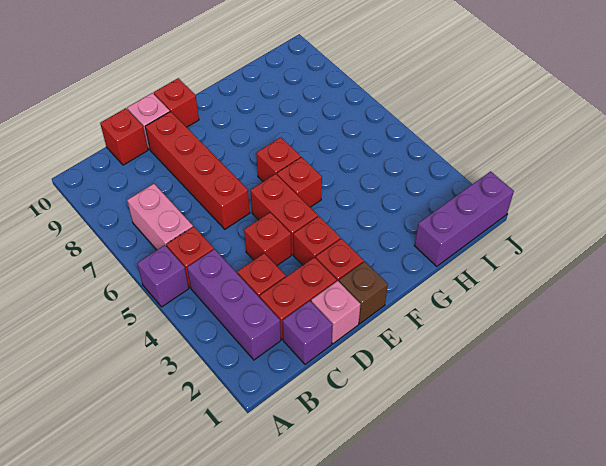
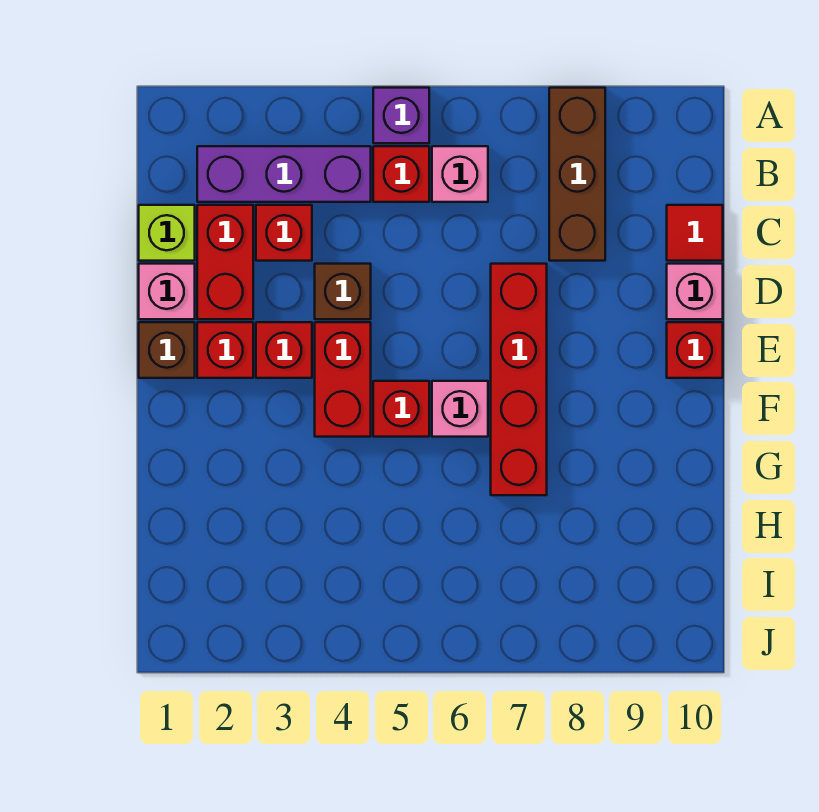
none -> brown brick A8:C8 level 1
pink brick B6:B7 level 1 -> pink brick B6 level 1
purple brick C1 level 1 -> lime brick C1 level 1
red brick C10 level 1 -> red tile C10 level 1
red brick D4 level 1 -> brown brick D4 level 1
red brick D6:D9 level 1 -> red brick D7:G7 level 1
red brick E4:E5 level 1 -> red brick E4:F4 level 1
red brick F6 level 1 -> pink brick F6 level 1
purple brick H1:J1 level 1 -> none

